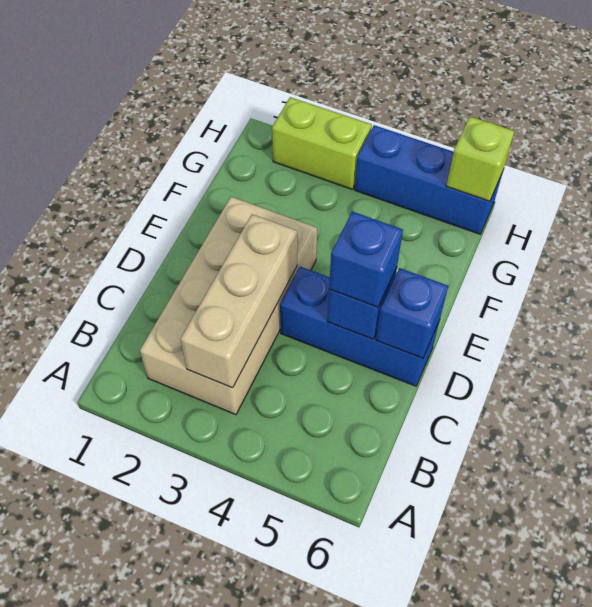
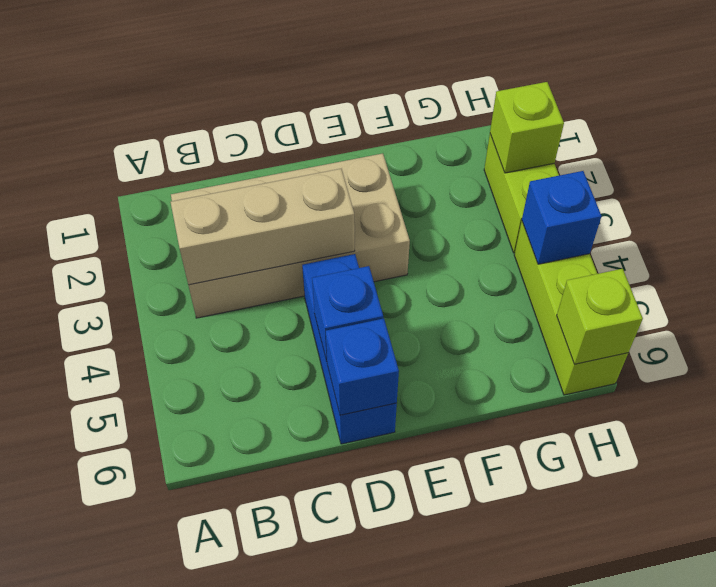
blue brick D5 level 3 -> blue brick H4 level 2
none -> lime brick H2 level 2
blue brick H4:H6 level 1 -> lime brick H4:H6 level 1

